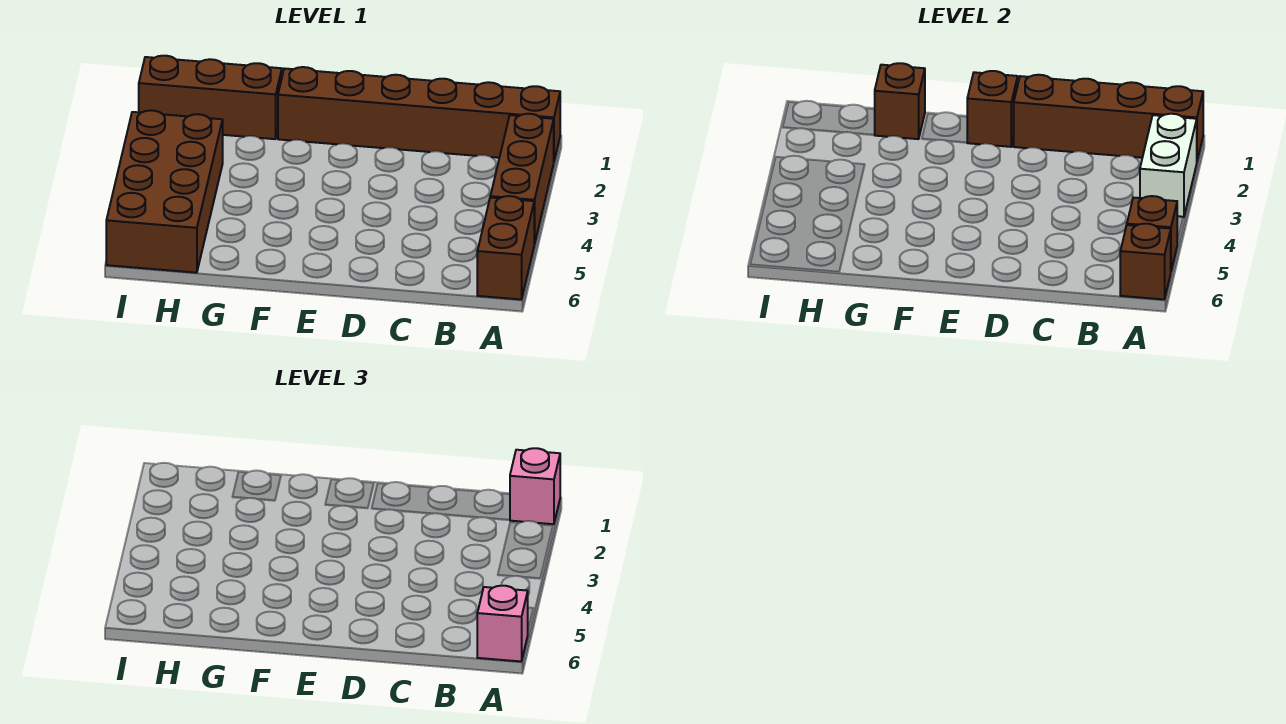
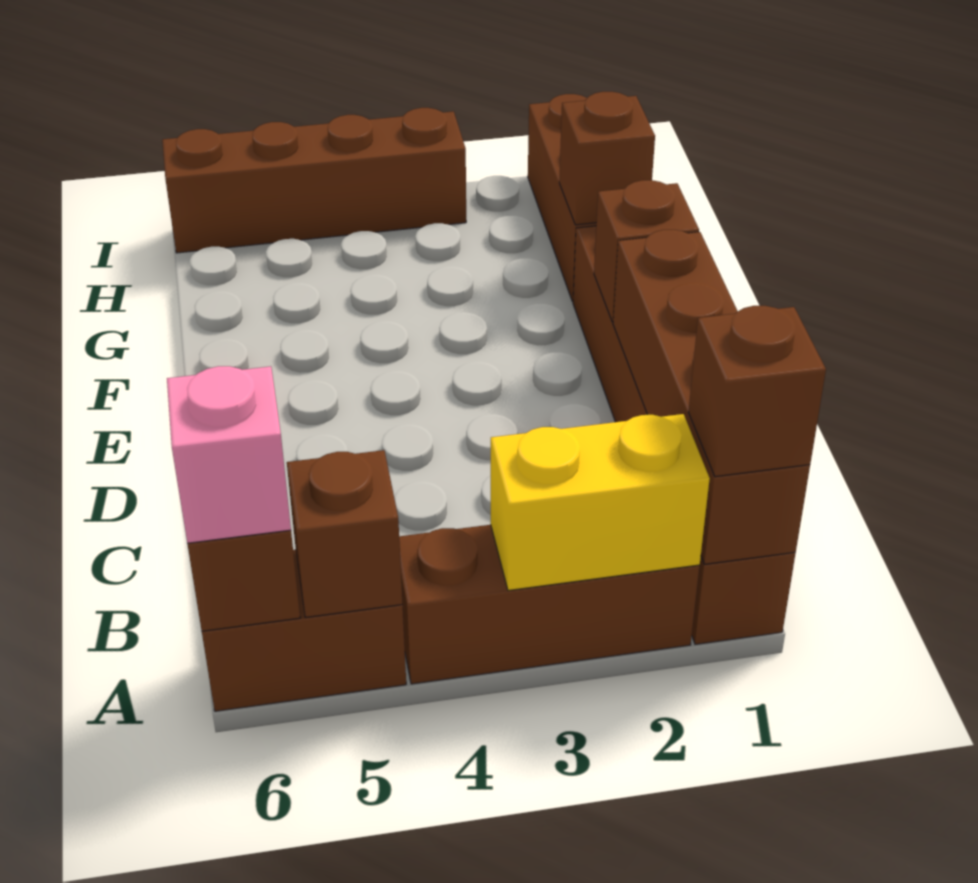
pink brick A1 level 3 -> brown brick A1 level 3
white brick A2:A3 level 2 -> yellow brick A2:A3 level 2
brown brick H3:I6 level 1 -> brown brick I3:I6 level 1

